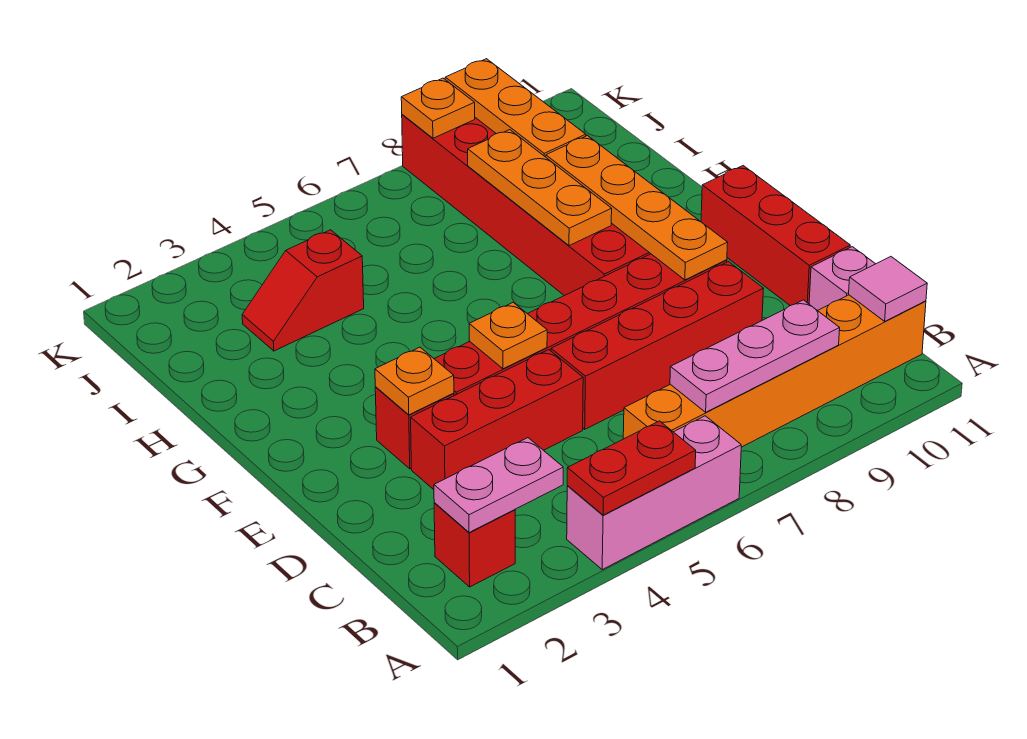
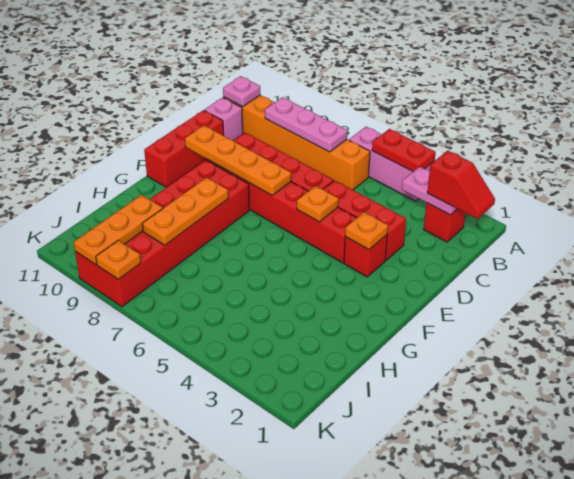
pink tile B11 level 2 -> pink plate B11 level 2
orange plate E9:H9 level 2 -> orange plate E7:E10 level 2
red slope I3:I4 level 1 top 4 -> red slope B1:B2 level 3 top 2

